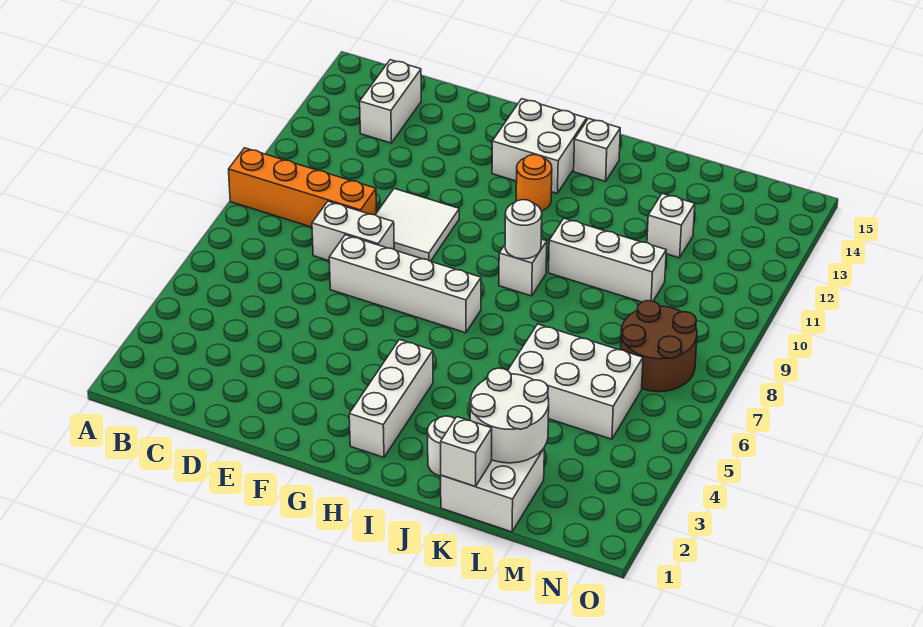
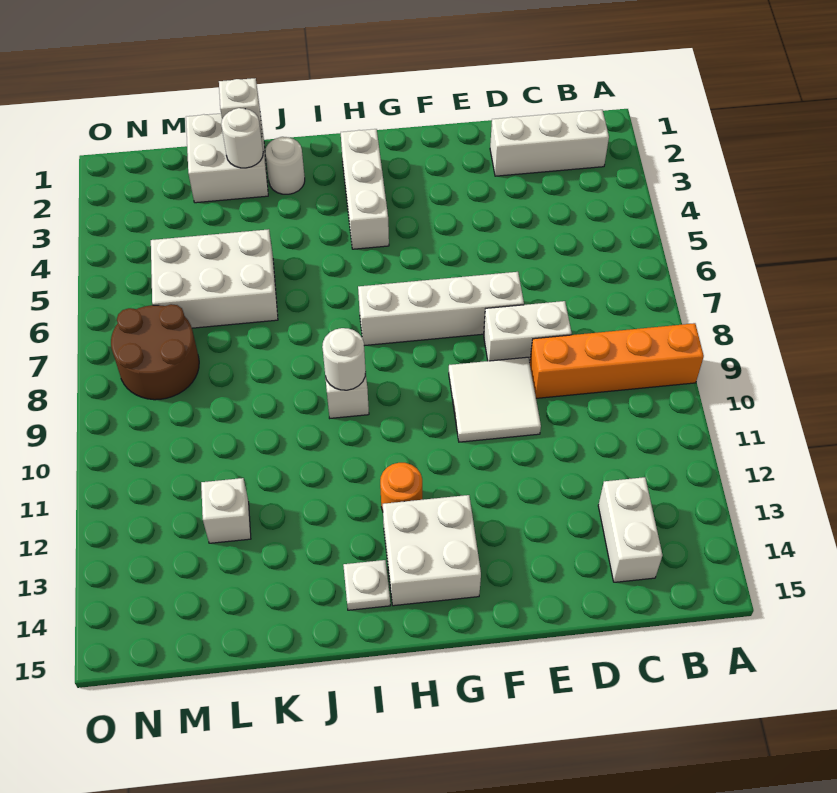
white brick I14 level 1 -> white plate I14 level 1
white brick J10:L10 level 1 -> white brick B2:D2 level 1
white round brick K2:L3 level 2 -> white round brick K2 level 2

